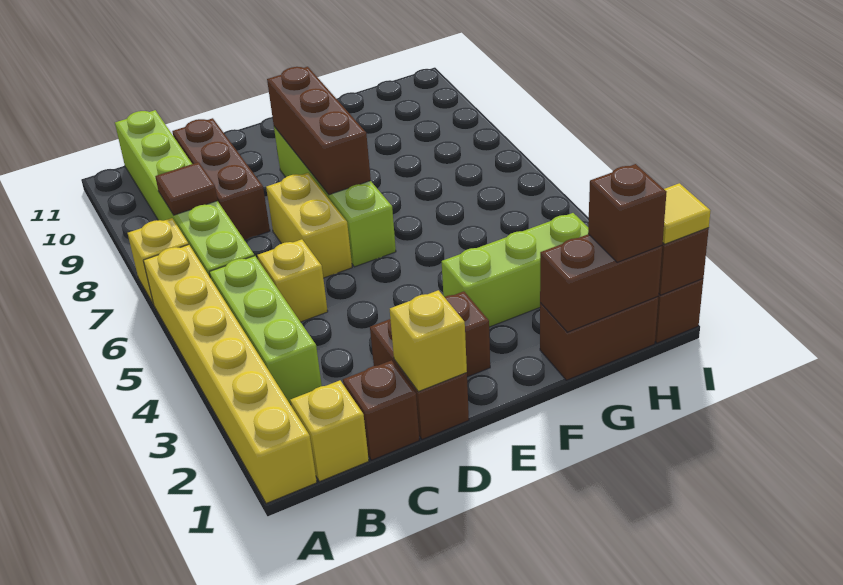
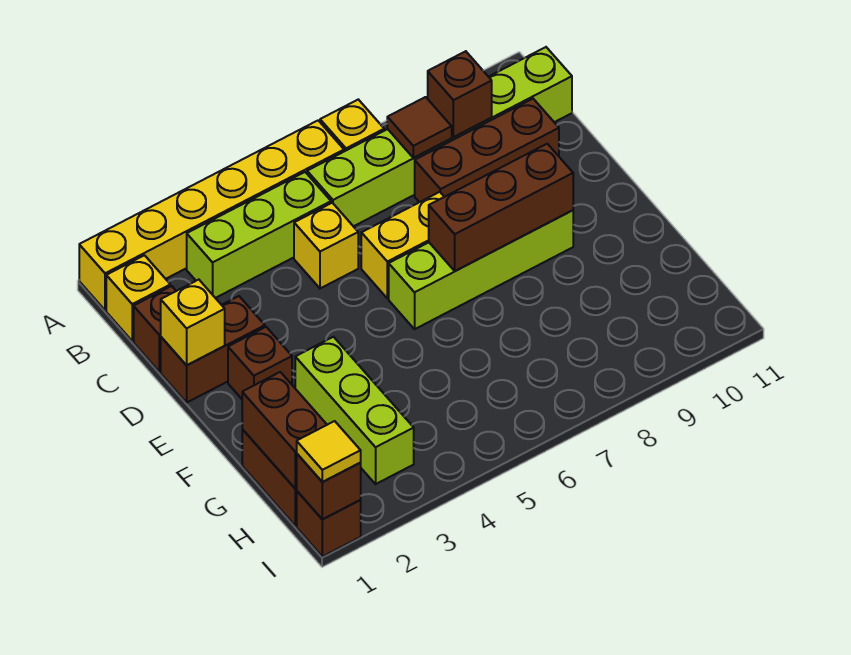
brown brick H1 level 3 -> brown brick B9 level 2

